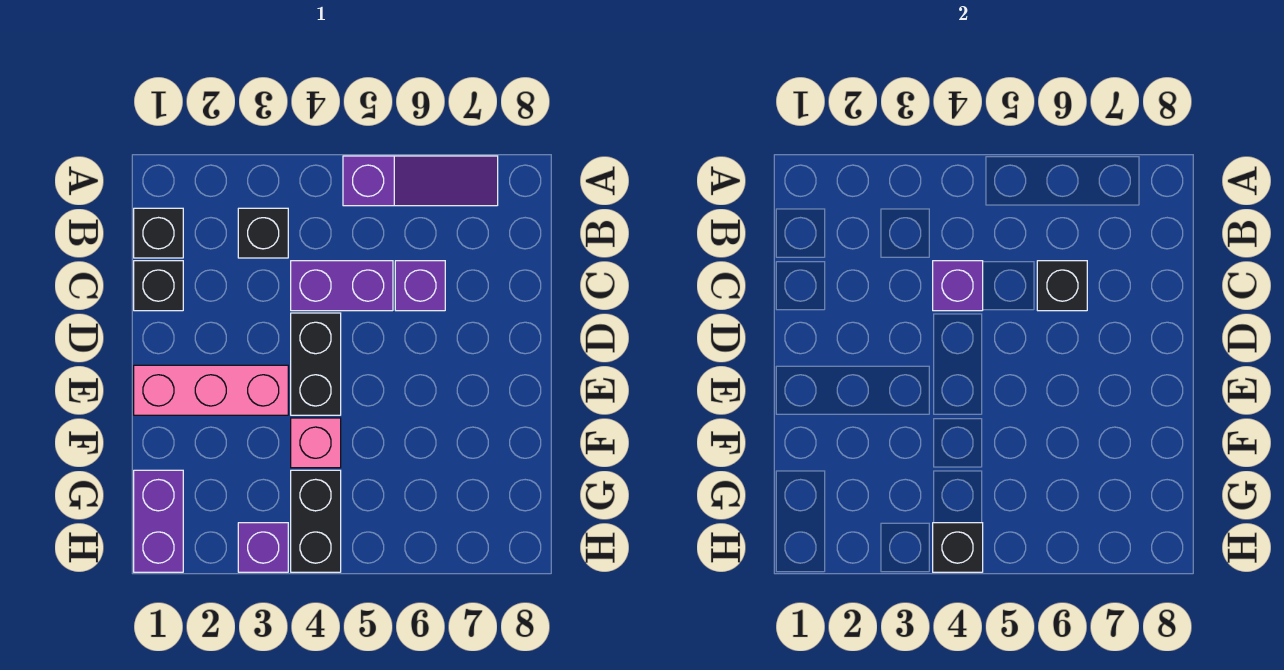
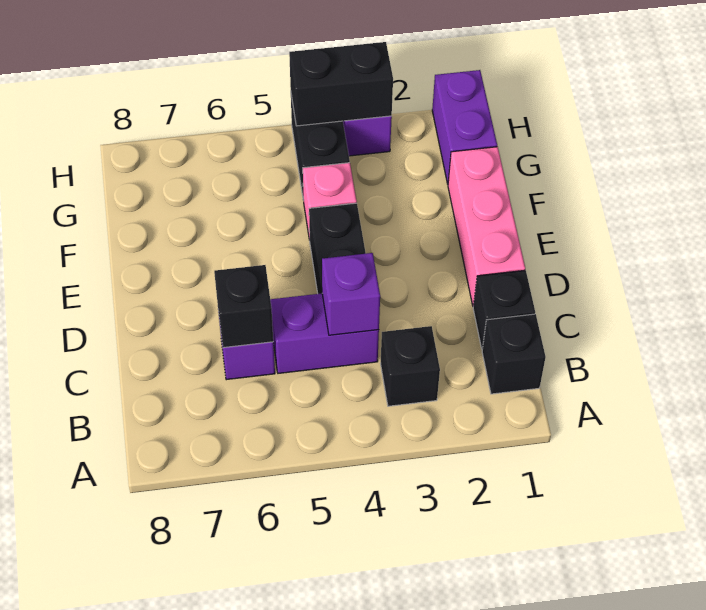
purple slope A5:A7 level 1 top 5 -> none
pink brick E1:E3 level 1 -> pink brick D1:F1 level 1
black brick H4 level 2 -> black brick H3:H4 level 2

